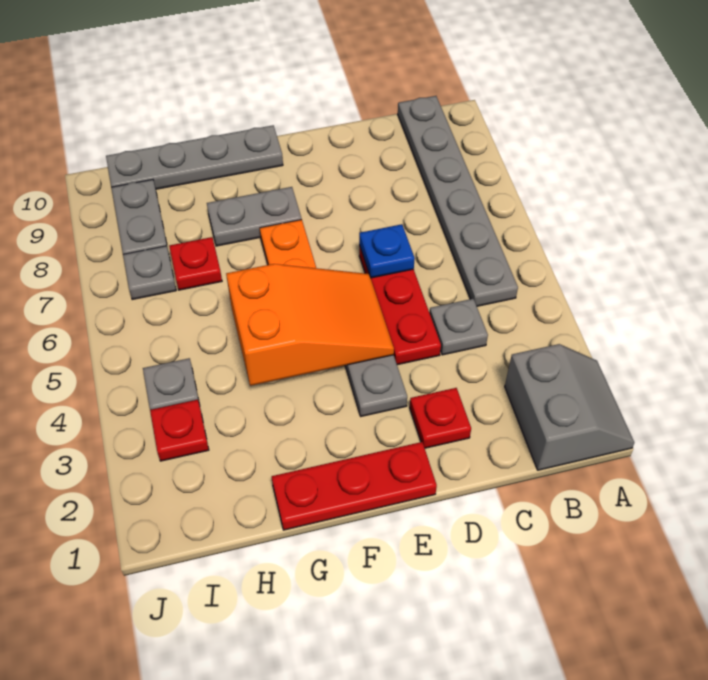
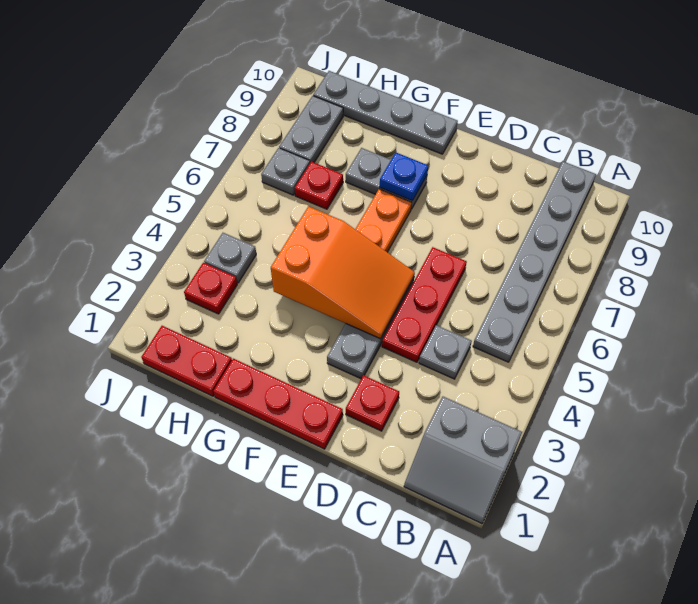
grey slope A1:B2 level 1 top B -> grey slope A1:B2 level 1 top 2
blue plate D6 level 2 -> blue plate F8 level 2
none -> red plate H1:I1 level 1

